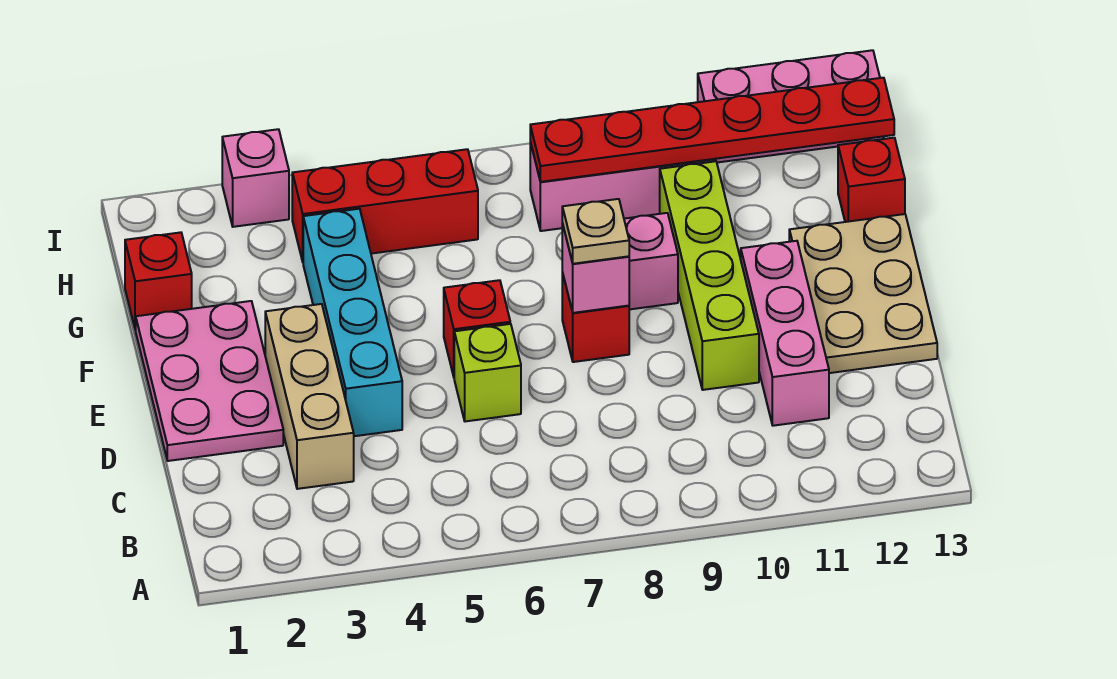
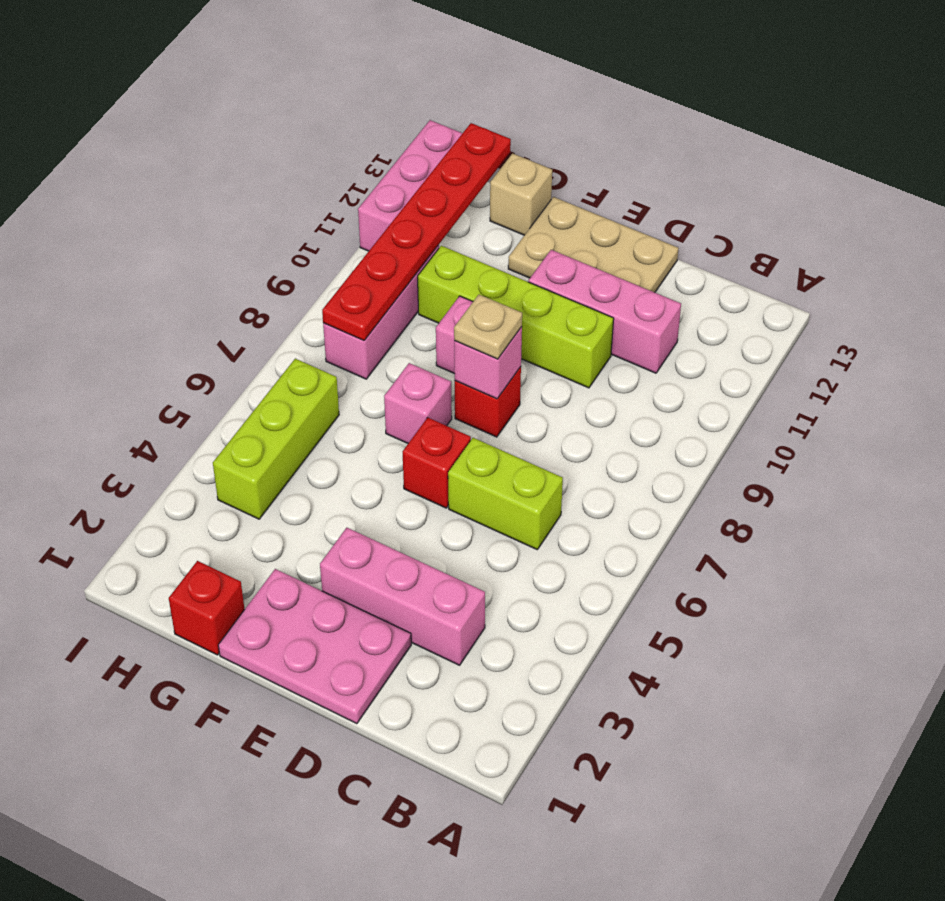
tan brick C3:E3 level 1 -> pink brick C3:E3 level 1
cyan brick D4:G4 level 1 -> none
lime brick D6 level 1 -> lime brick C6:D6 level 1
red brick G13 level 1 -> tan brick G13 level 1
red brick H4:H6 level 1 -> lime brick H4:H6 level 1
pink brick I3 level 1 -> pink brick F7 level 1

